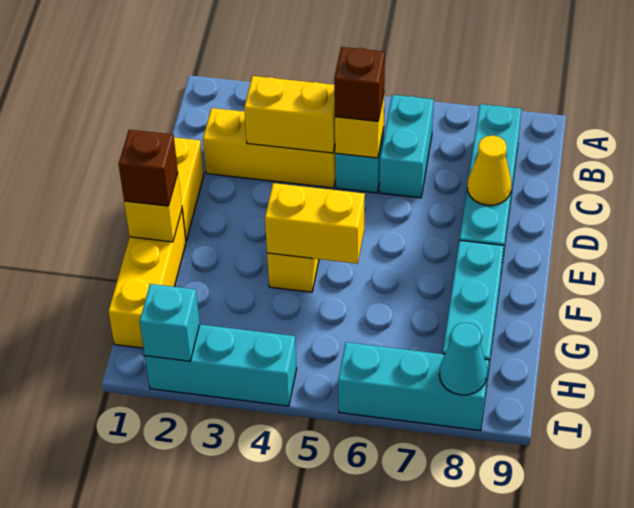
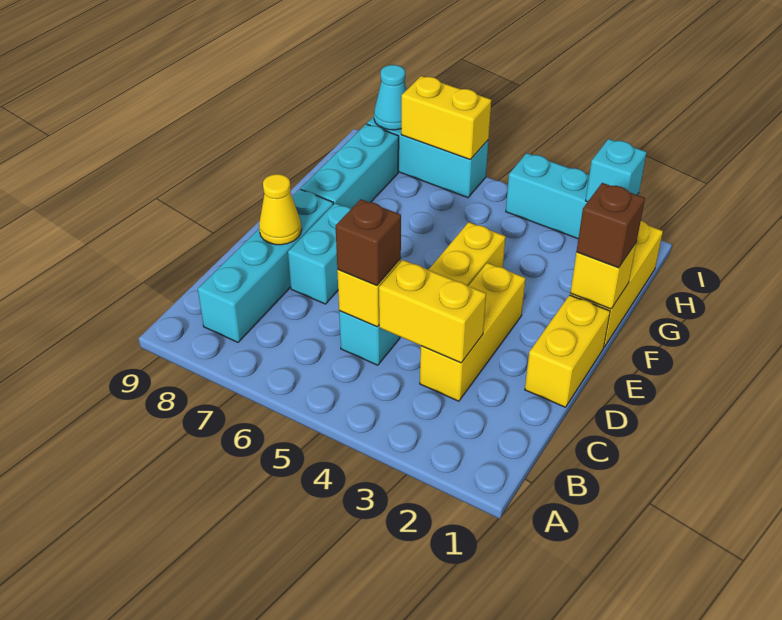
cyan brick B6:C6 level 1 -> cyan brick D7:E7 level 1
yellow brick C2:C4 level 1 -> yellow brick C3:E3 level 1
yellow brick F4:F5 level 2 -> yellow brick I6:I7 level 2

